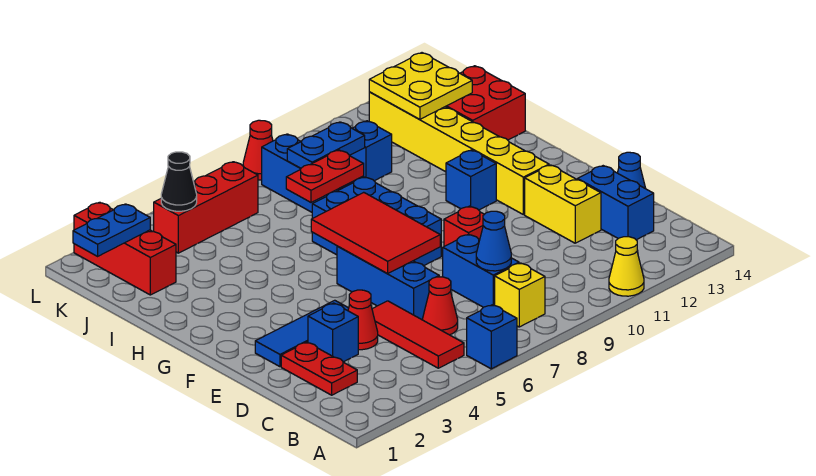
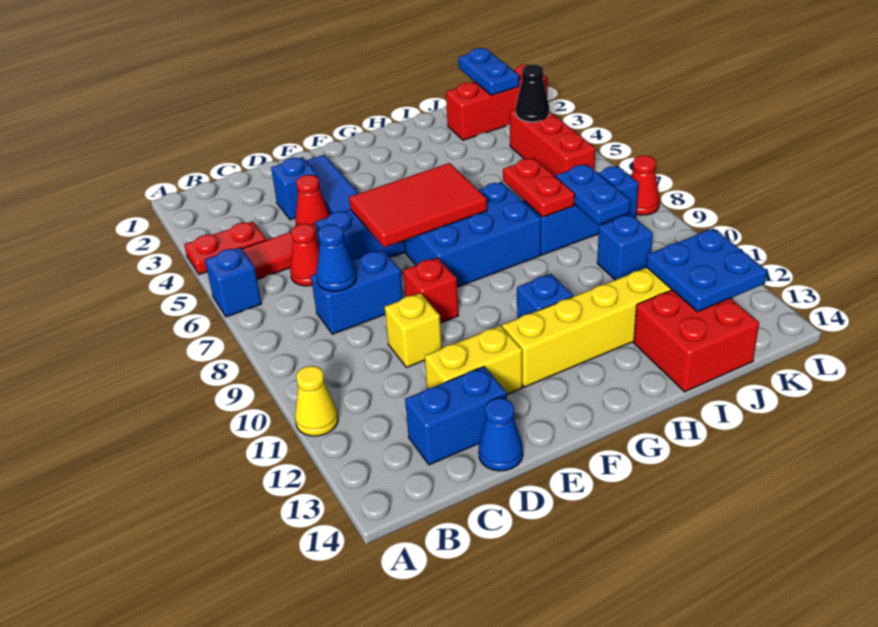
yellow brick B8 level 1 -> yellow brick D10 level 1
red plate C2:D2 level 1 -> red plate A4:B4 level 1
yellow plate J12:K13 level 2 -> blue plate J12:K13 level 2

